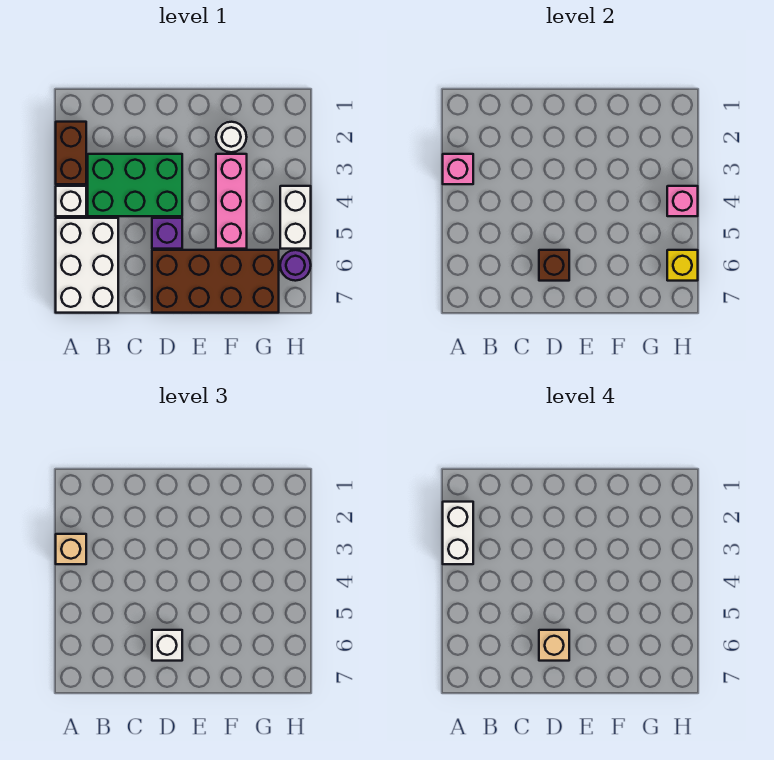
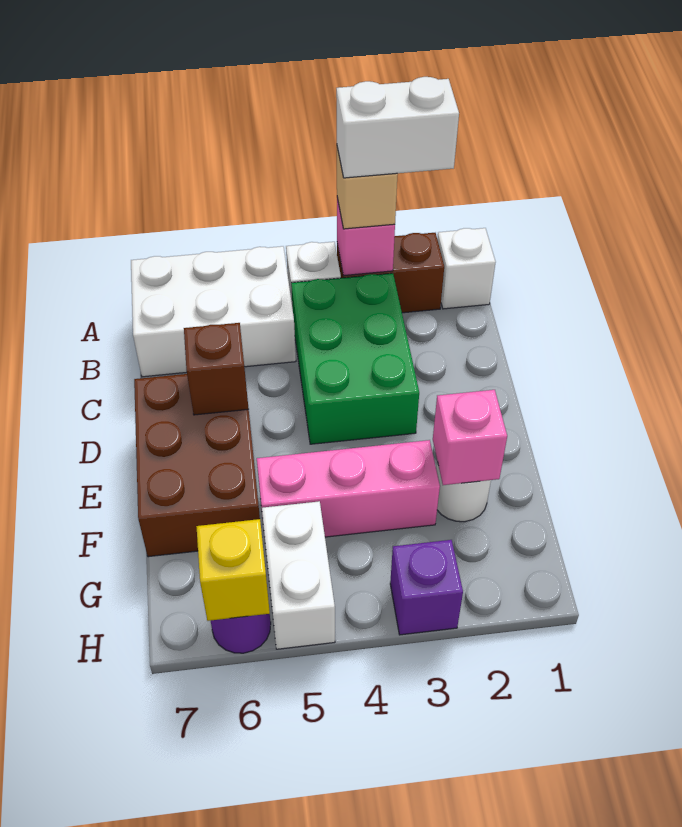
purple brick D5 level 1 -> purple brick H3 level 1
brown brick D6:G7 level 1 -> brown brick D6:F7 level 1
white brick D6 level 3 -> white brick A1 level 1
tan brick D6 level 4 -> none
white brick H4:H5 level 1 -> white brick G5:H5 level 1
pink brick H4 level 2 -> pink brick F2 level 2

